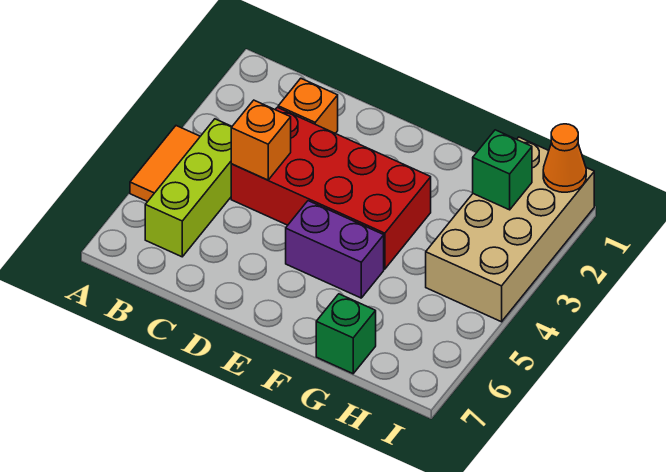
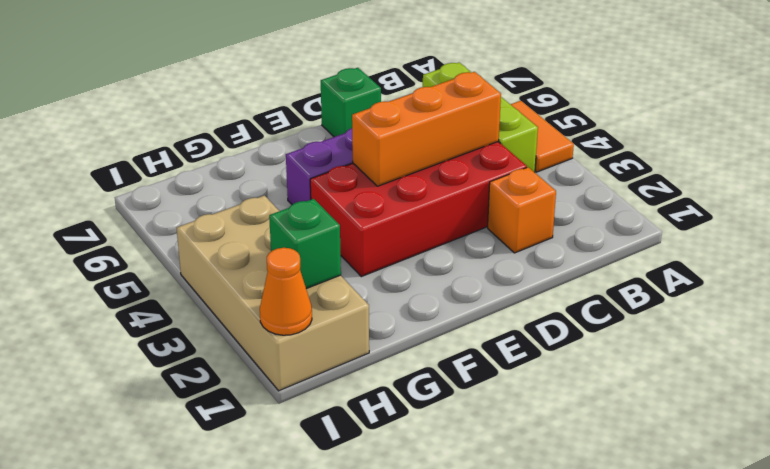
orange brick C4 level 2 -> orange brick C4:E4 level 2
green brick G7 level 1 -> green brick D7 level 1

